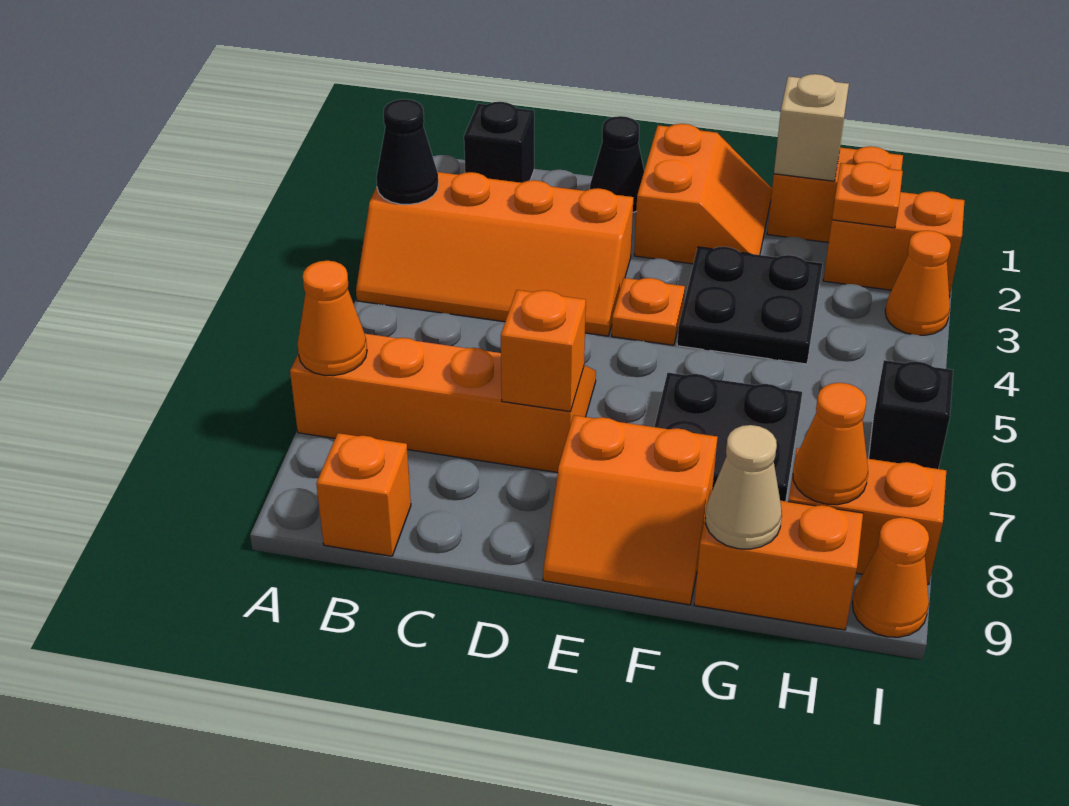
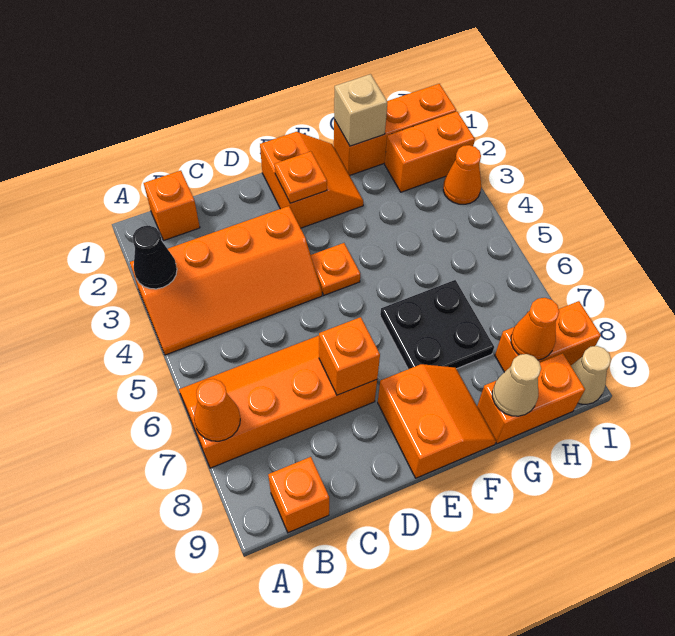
black brick B1 level 1 -> orange brick B1 level 1
black cone D1 level 1 -> none
orange slope E8:F9 level 1 top 8 -> orange slope E8:F9 level 1 top E
black plate F3:G4 level 1 -> none
orange brick G1:H1 level 1 -> orange brick G1:I1 level 1
orange plate H2 level 2 -> orange plate E2 level 2
black brick I6 level 1 -> none
orange cone I9 level 1 -> tan cone I9 level 1

